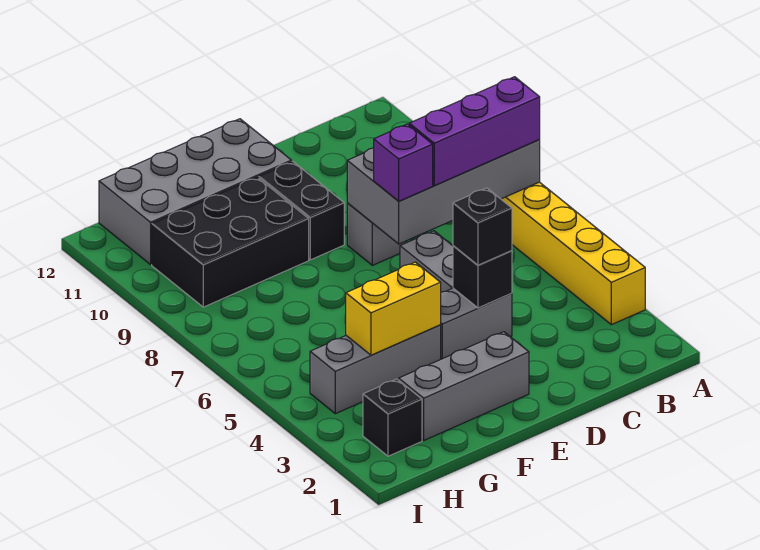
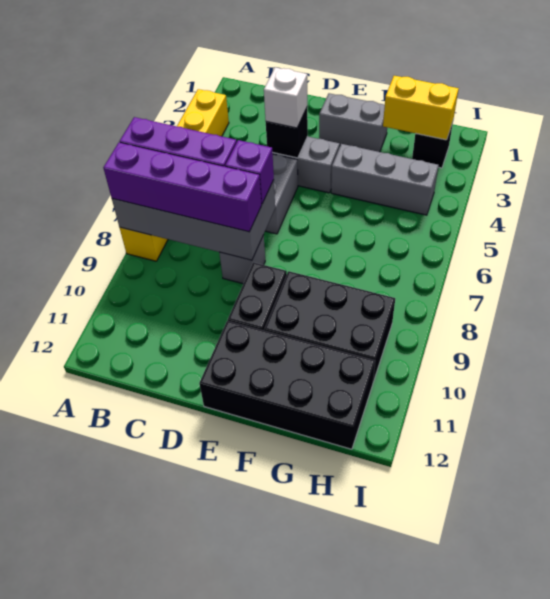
none -> purple brick A8:D8 level 3
black brick D4 level 3 -> white brick D4 level 3
grey brick E2:G2 level 1 -> grey brick E2:F2 level 1
grey brick E11:H12 level 1 -> black brick E11:H12 level 1
yellow brick F4:G4 level 2 -> yellow brick G2:H2 level 2

